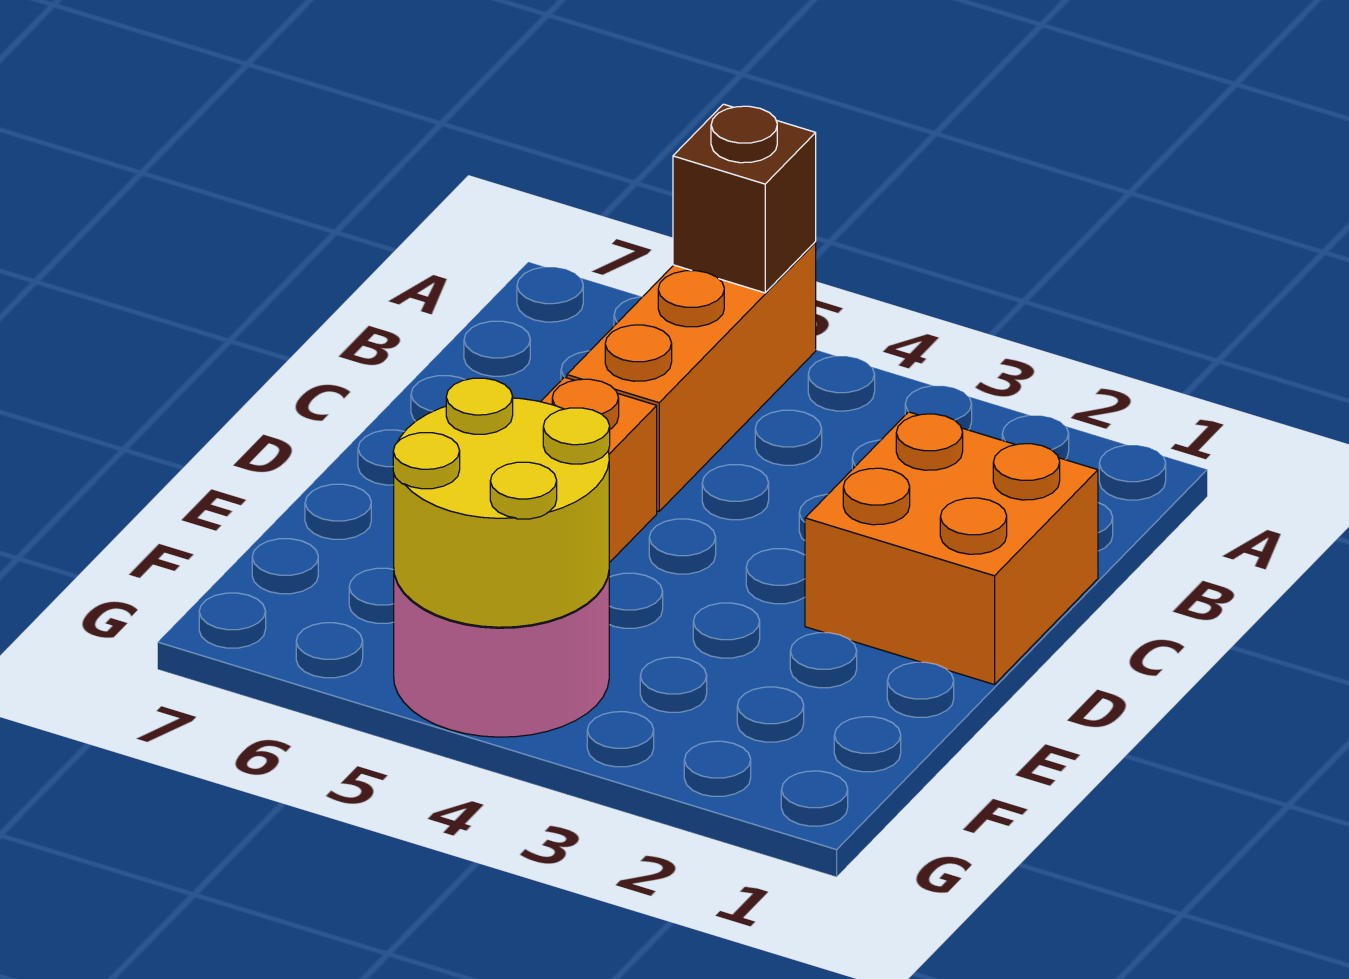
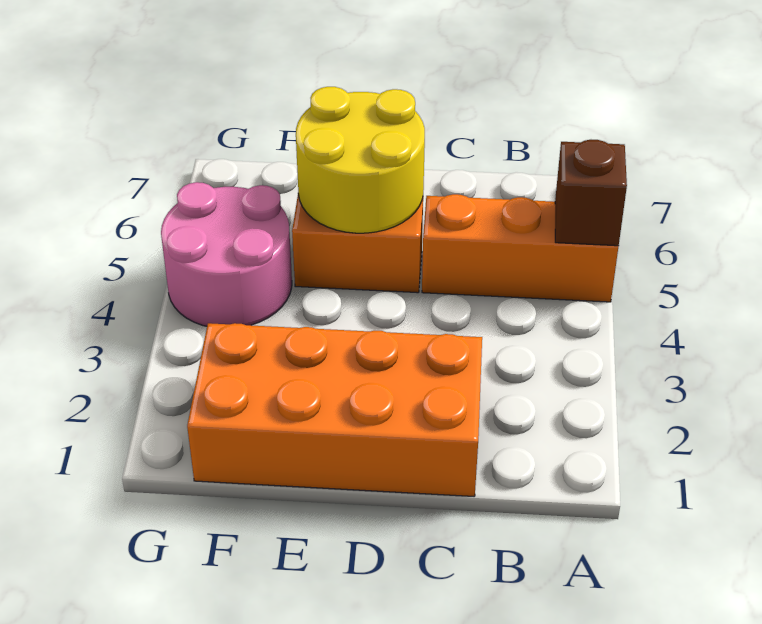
orange brick C1:D2 level 1 -> orange brick C1:F2 level 1
yellow round brick F4:G5 level 2 -> yellow round brick D5:E6 level 2

